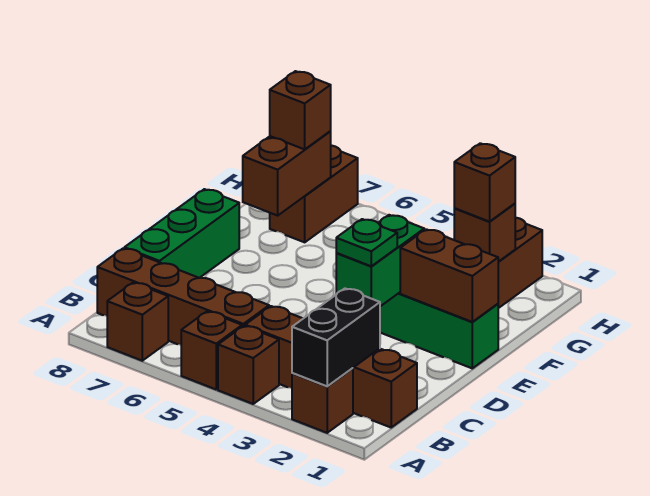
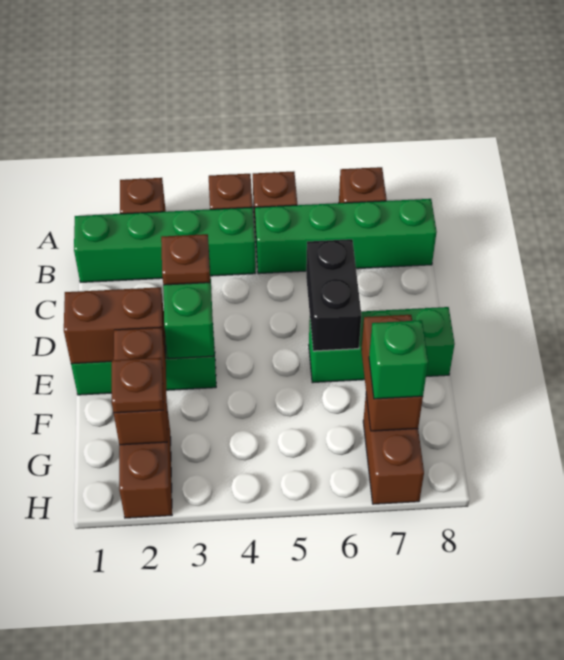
black brick A2:B2 level 2 -> black brick D6:E6 level 2
brown brick B1:B4 level 1 -> green brick B1:B4 level 1
brown brick B5:B8 level 1 -> green brick B5:B8 level 1
green brick C8:E8 level 1 -> green brick E6:E8 level 1
green plate D3 level 3 -> brown plate D3 level 3
brown brick G2 level 2 -> brown brick F2:G2 level 2
brown brick G2 level 3 -> brown plate G2 level 3
brown brick G7 level 3 -> green brick G7 level 3

